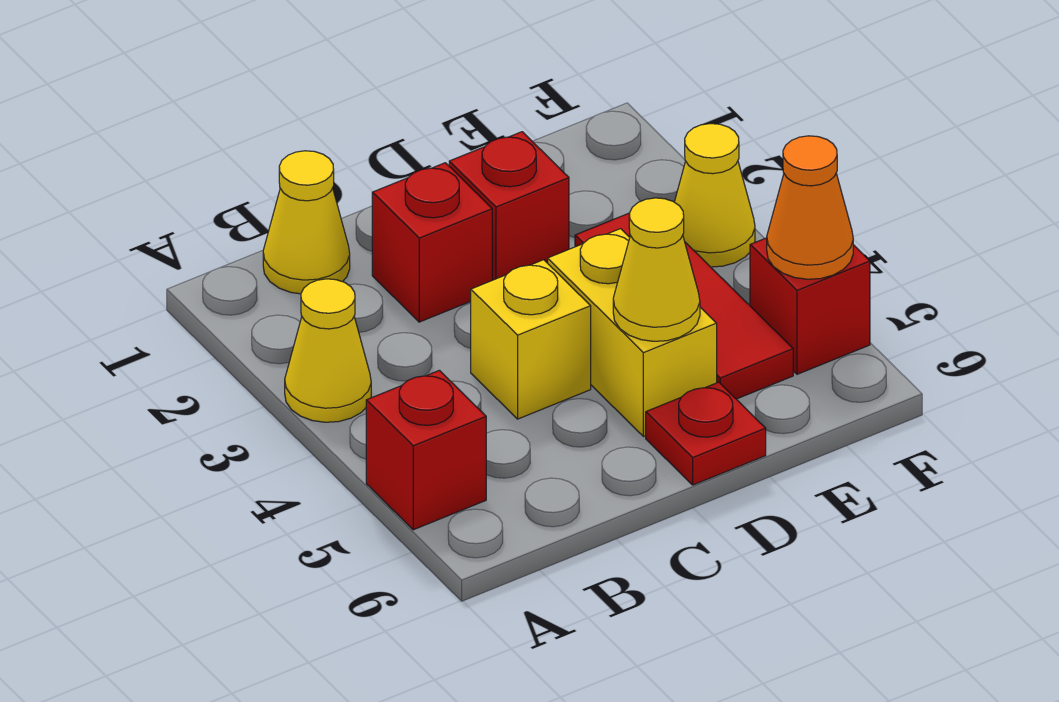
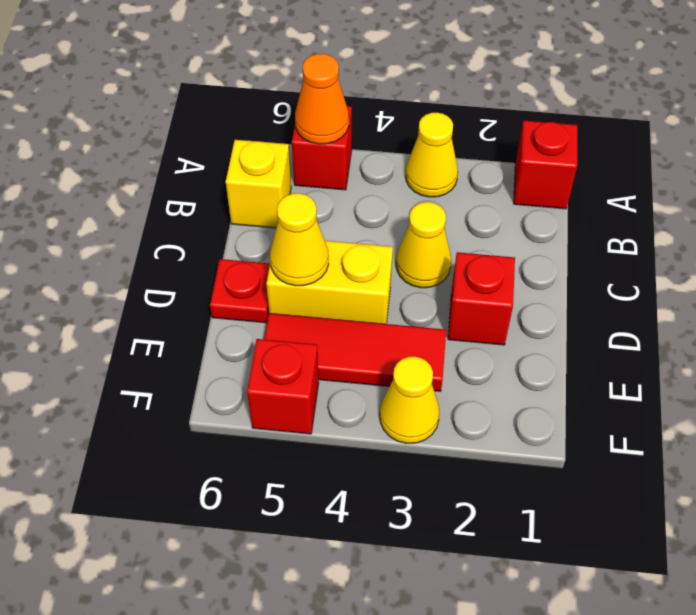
yellow cone B1 level 1 -> yellow cone C3 level 1
red brick C2 level 1 -> red brick A1 level 1
yellow brick C4 level 1 -> yellow brick B6 level 1
orange cone F5 level 2 -> orange cone A5 level 2

